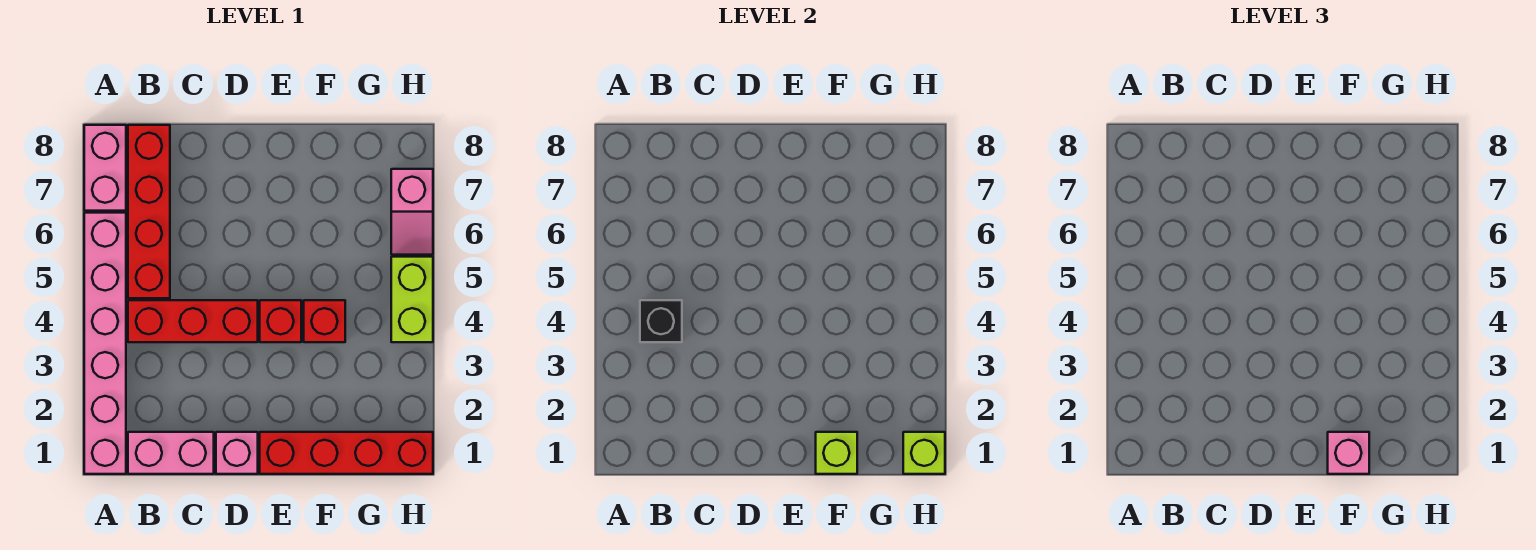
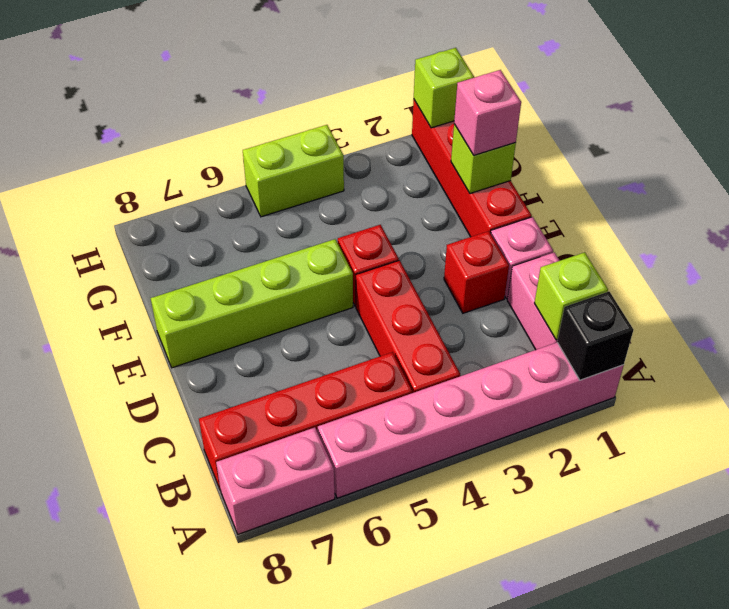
none -> lime brick B1 level 2
black brick B4 level 2 -> black brick A1 level 2
none -> lime brick E5:E8 level 1
red brick F4 level 1 -> red brick D2 level 1
pink slope H6:H7 level 1 top 7 -> none

